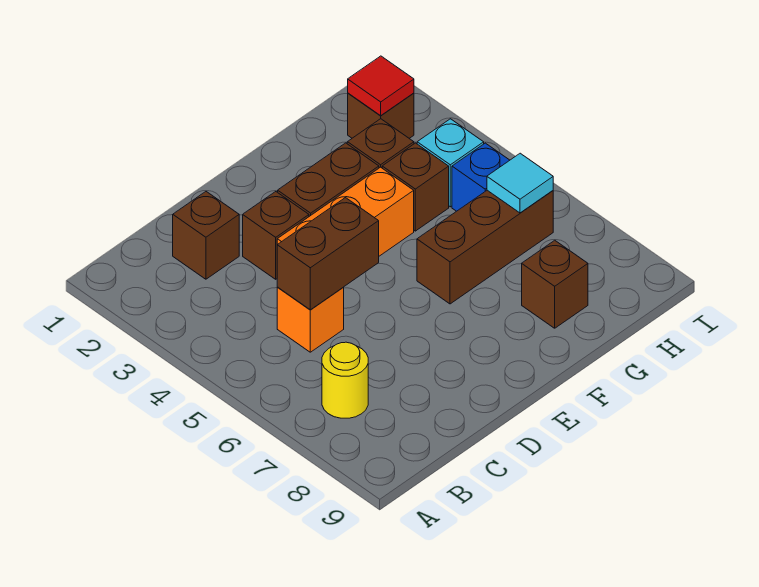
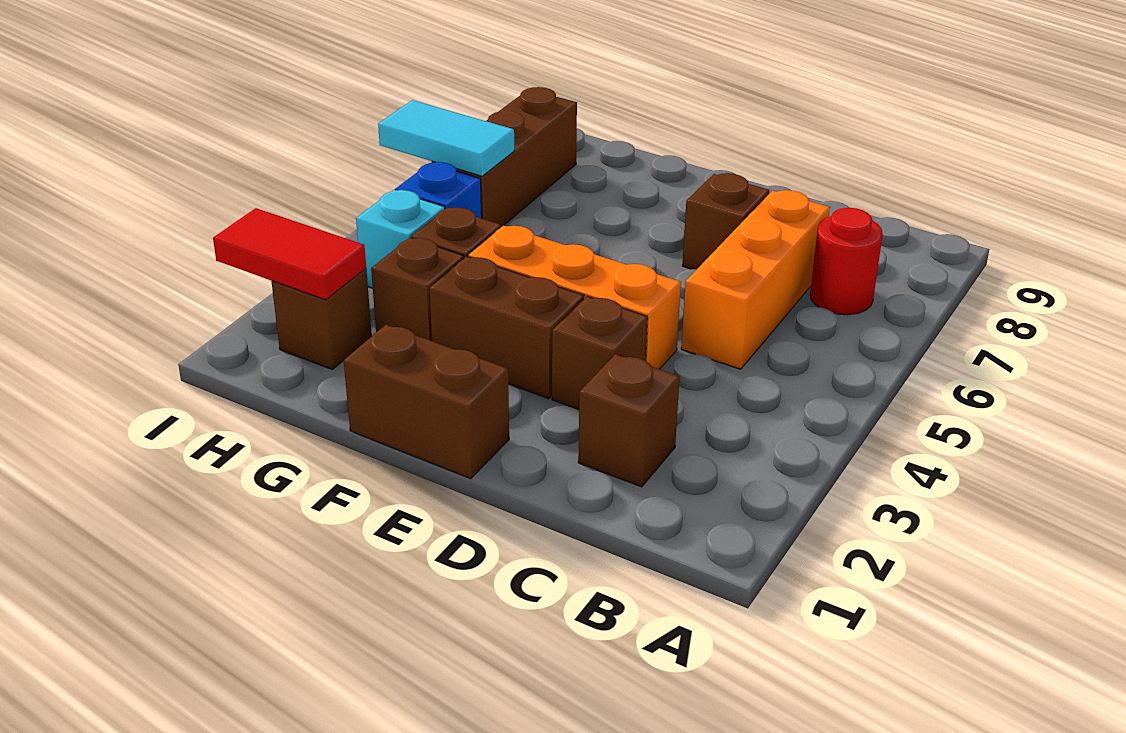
yellow round brick B7 level 1 -> red round brick B7 level 1
orange brick C5 level 1 -> orange brick C5:C7 level 1
brown brick C5:D5 level 2 -> brown brick E1:F1 level 1
brown brick F6:H6 level 1 -> brown brick H6:H8 level 1
brown brick G8 level 1 -> brown brick D7 level 1
red tile H2 level 2 -> red tile H2:I2 level 2
cyan tile H6 level 2 -> cyan tile H6:I6 level 2

